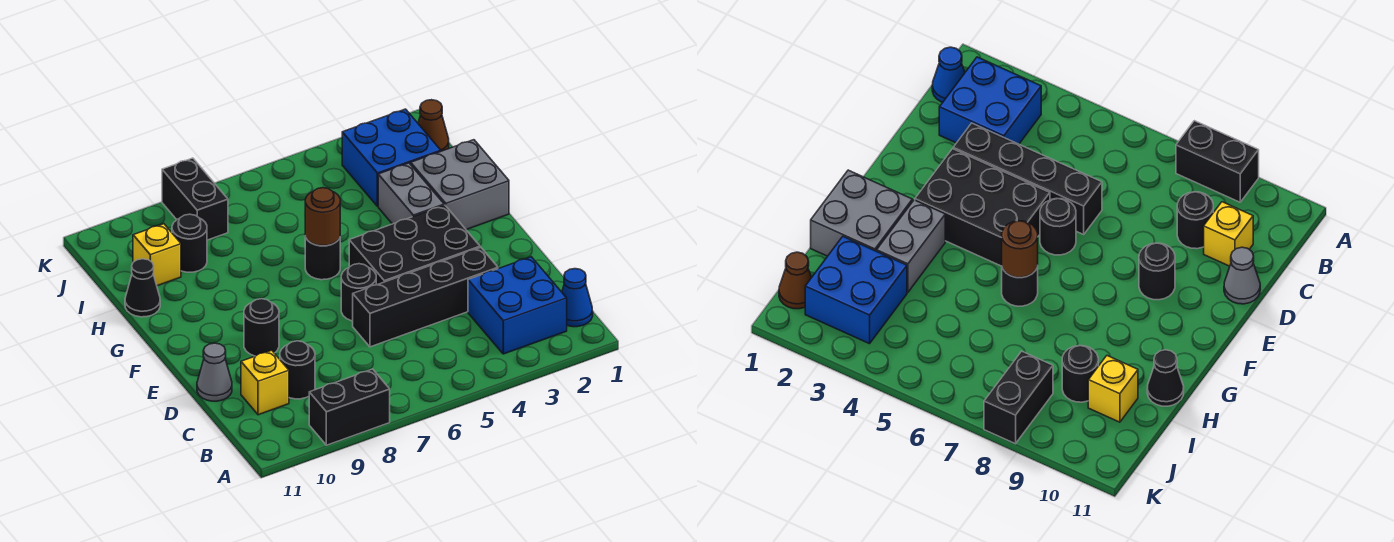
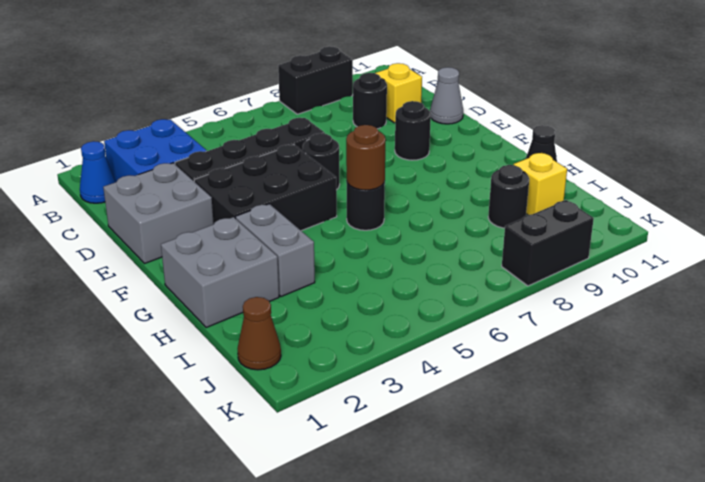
none -> grey brick D1:E2 level 1
blue brick I2:J3 level 1 -> none
black brick J8:K8 level 1 -> black brick K8:K9 level 1

